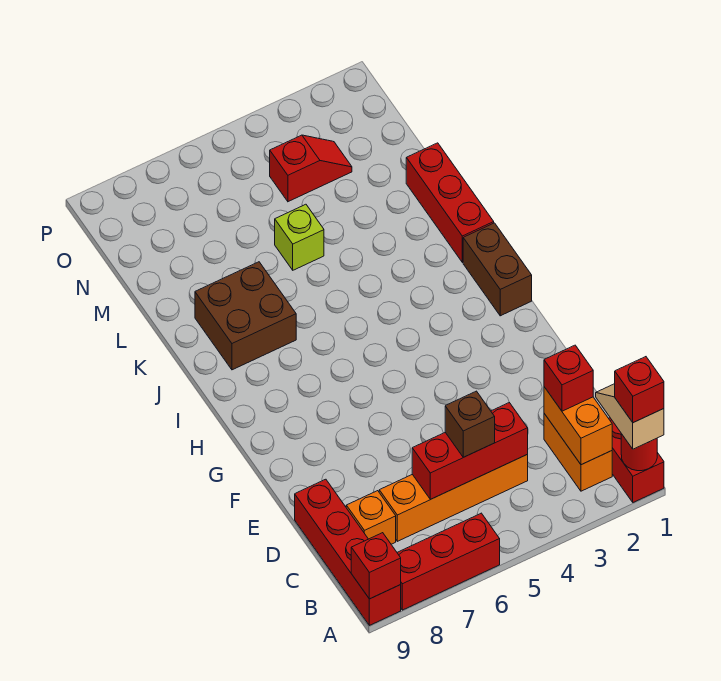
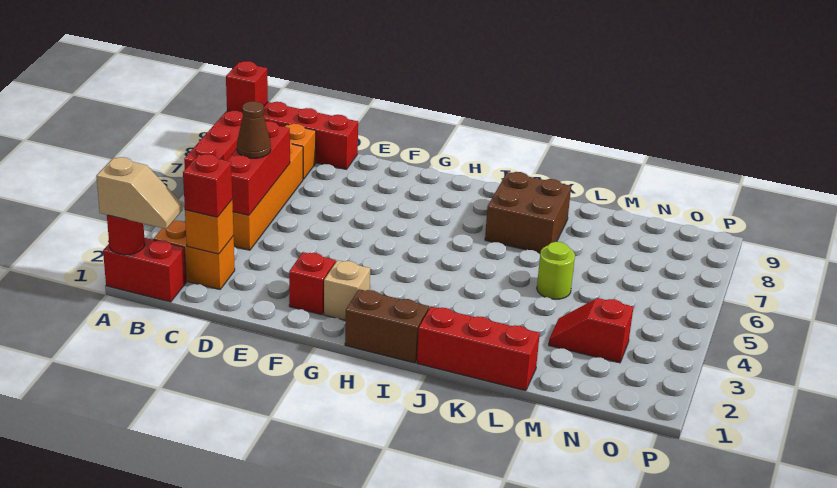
red brick A1 level 4 -> red brick F2 level 1
orange brick B2:C2 level 2 -> orange brick C2 level 2
brown brick C5 level 3 -> brown cone C5 level 3
none -> tan brick G2 level 1
lime brick L5 level 1 -> lime round brick L5 level 1
red slope N3:N4 level 1 top 4 -> red slope M3:N3 level 1 top N

